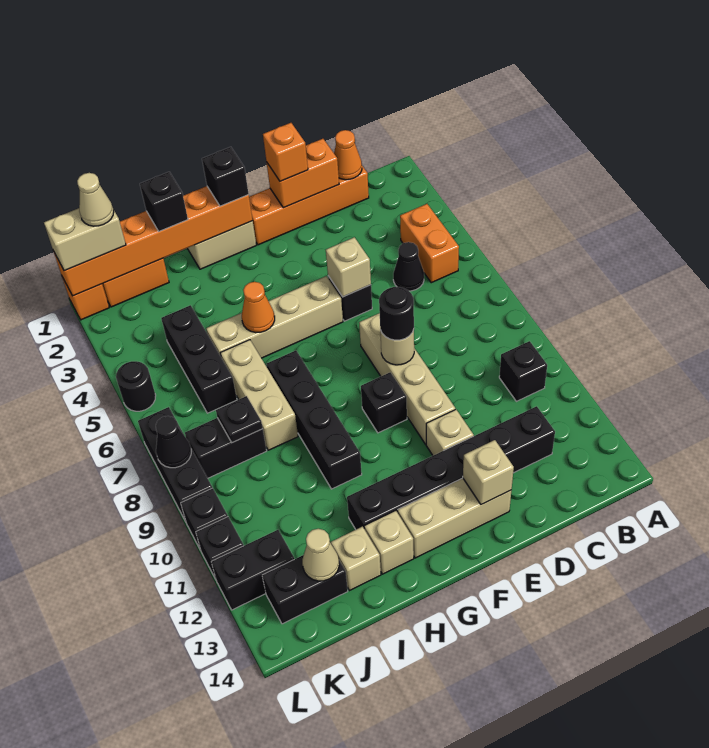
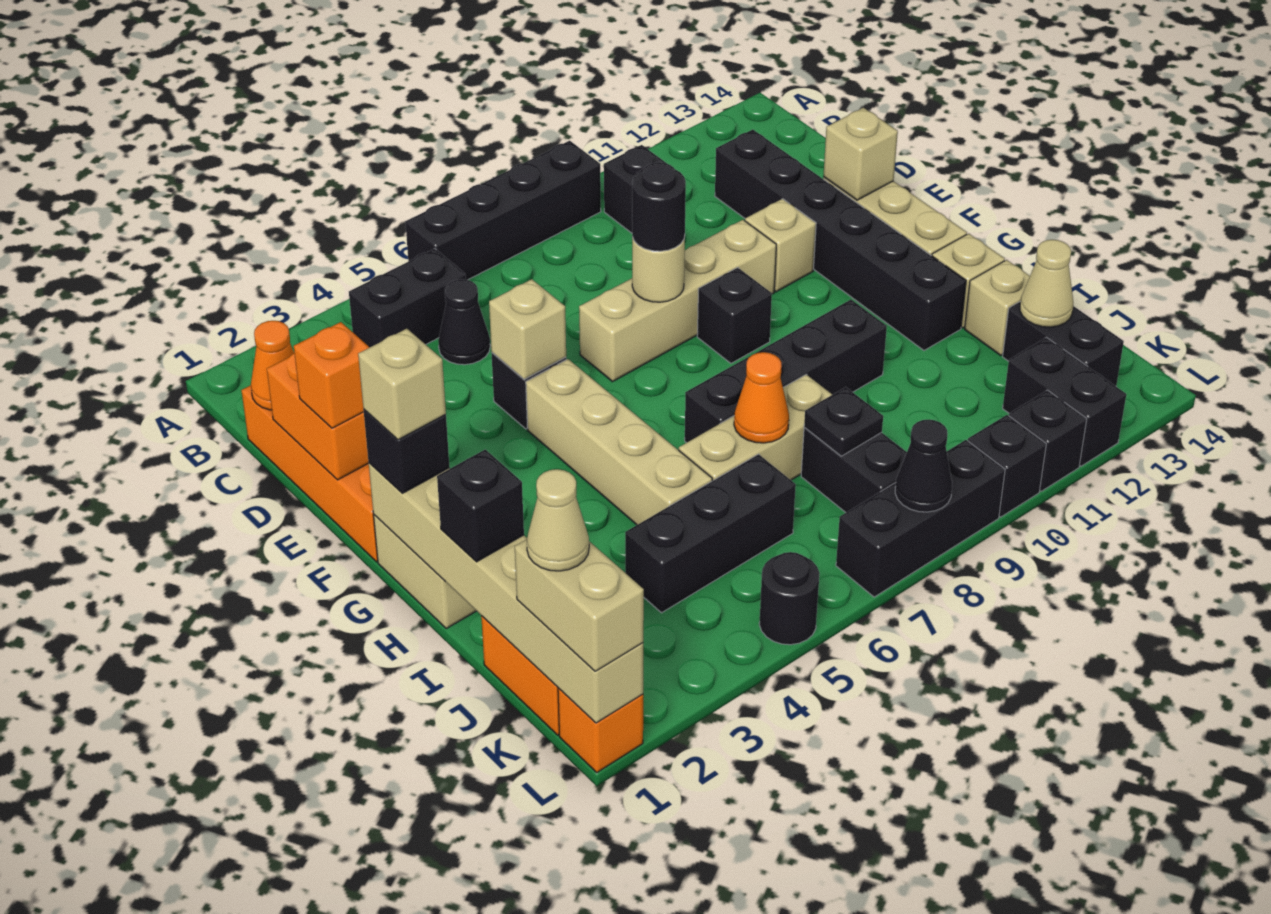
none -> black brick A6:A9 level 1
orange brick B4:B5 level 1 -> black brick B4:B5 level 1
orange brick G1:L1 level 2 -> tan brick G1:L1 level 2
none -> tan brick G1 level 4
orange cone H5 level 2 -> orange cone I7 level 2

